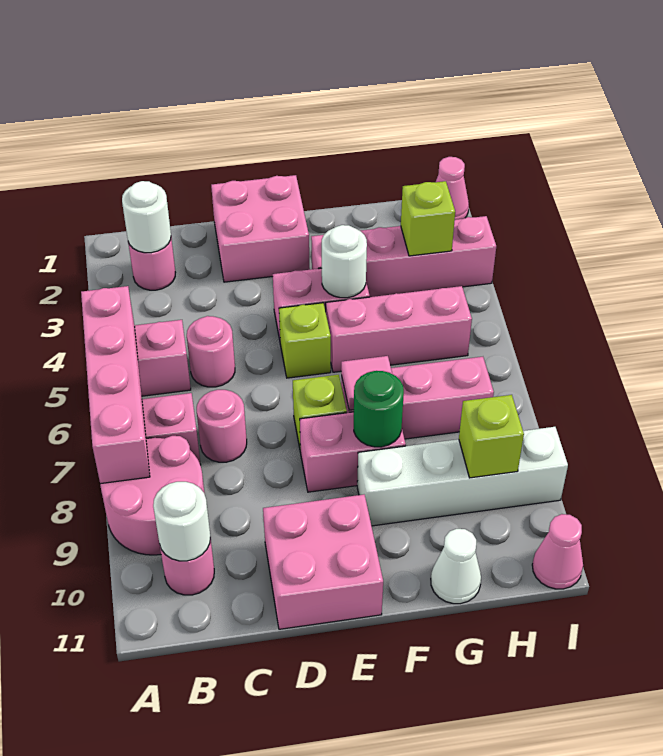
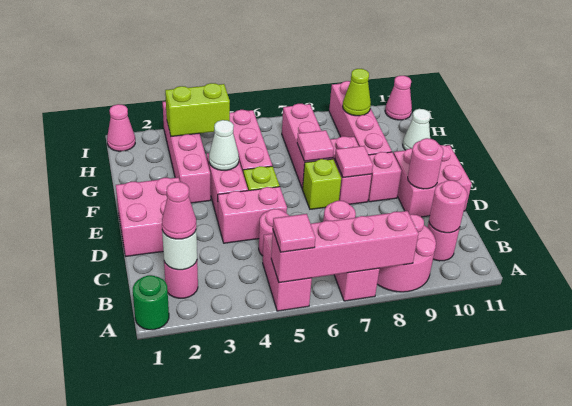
none -> pink tile A5 level 3
none -> pink cone B2 level 3
white round brick B10 level 2 -> pink round brick B10 level 2
none -> pink brick D4:D5 level 1
none -> pink round brick D10 level 2
none -> pink tile E8 level 2
none -> pink brick E9 level 1
white round brick F4 level 2 -> white cone F4 level 2
green round brick F8 level 2 -> green round brick A1 level 1
white brick F9:I9 level 1 -> pink brick F9:I9 level 1
lime brick H3 level 2 -> lime brick H3:H4 level 2
lime brick H9 level 2 -> lime cone H9 level 2

